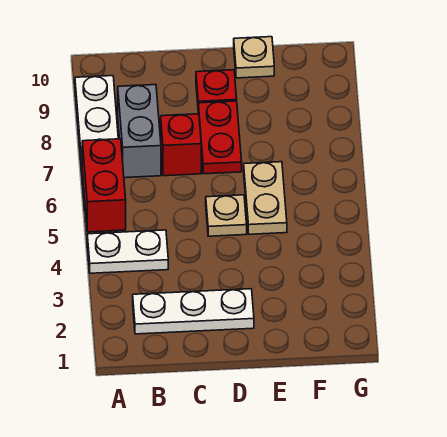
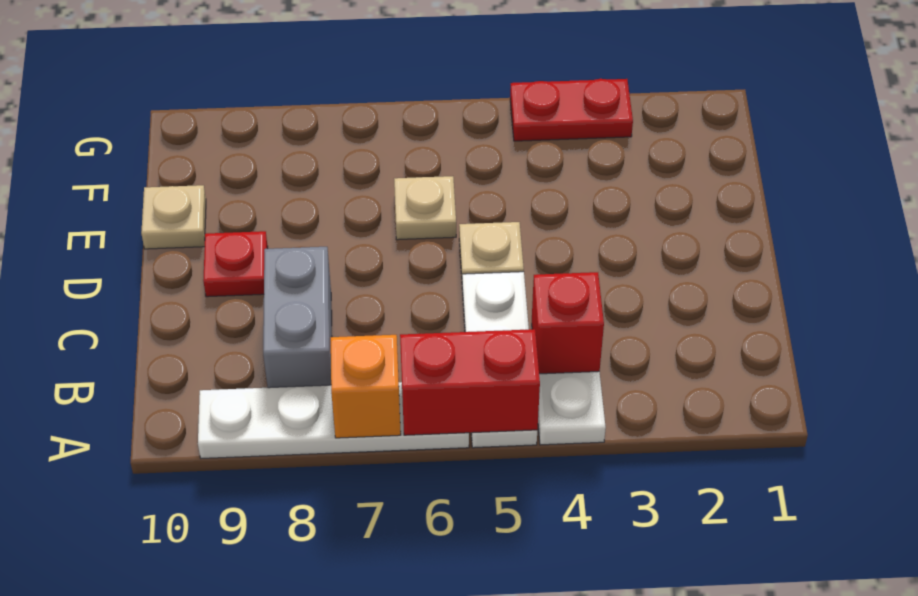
none -> orange brick A7 level 2
white plate B2:D2 level 1 -> white plate A5:C5 level 1
grey brick B7:B8 level 1 -> grey brick B8:C8 level 1
red brick C7 level 1 -> red brick B4 level 2
red plate D7:D8 level 1 -> red plate G3:G4 level 1
tan plate E5:E6 level 1 -> tan plate E6 level 1

